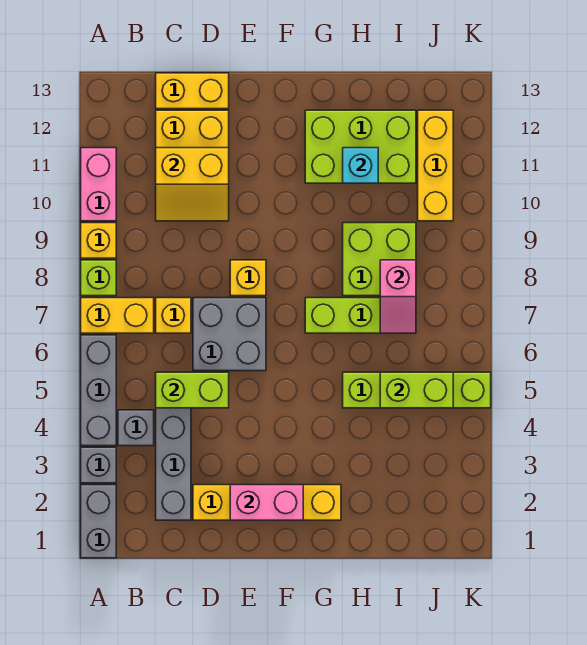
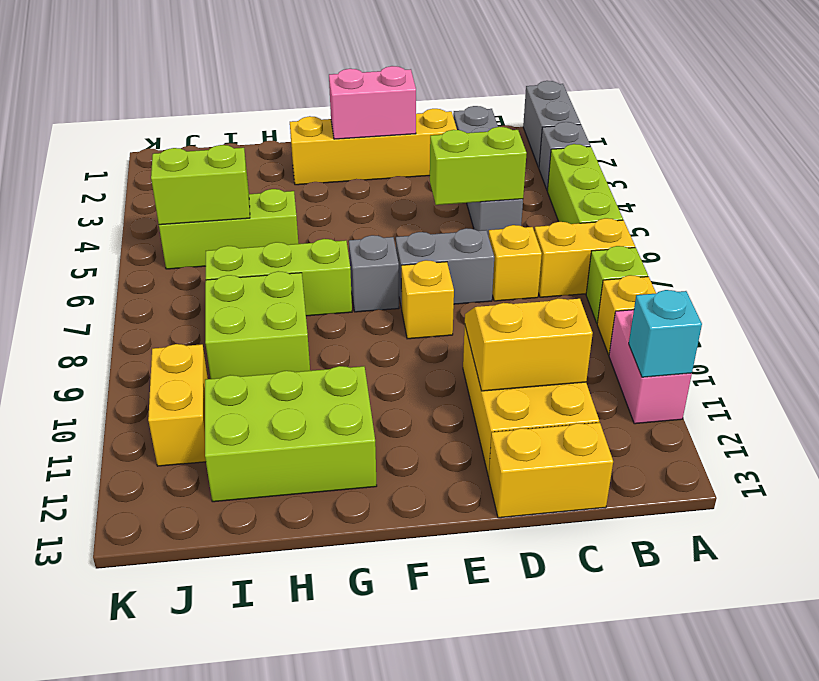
grey brick A4:A6 level 1 -> lime brick A4:A6 level 1
grey brick B4 level 1 -> grey brick F7 level 1
grey brick D6:E7 level 1 -> grey brick D7:E7 level 1
lime brick H5:K5 level 1 -> lime brick H5:J5 level 1
cyan brick H11 level 2 -> cyan brick A11 level 2
pink slope I7:I8 level 2 top 8 -> none
yellow brick J10:J12 level 1 -> yellow brick J10:J11 level 1

